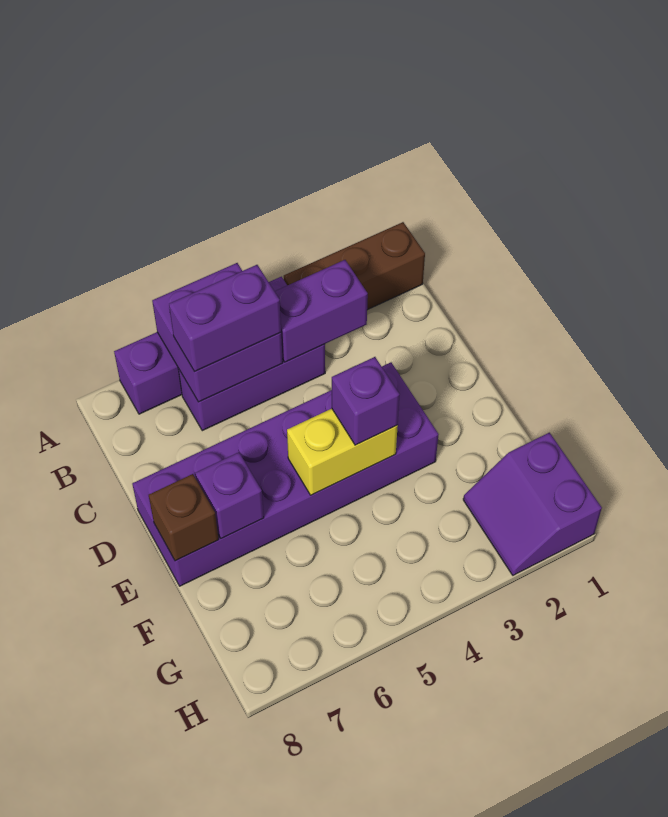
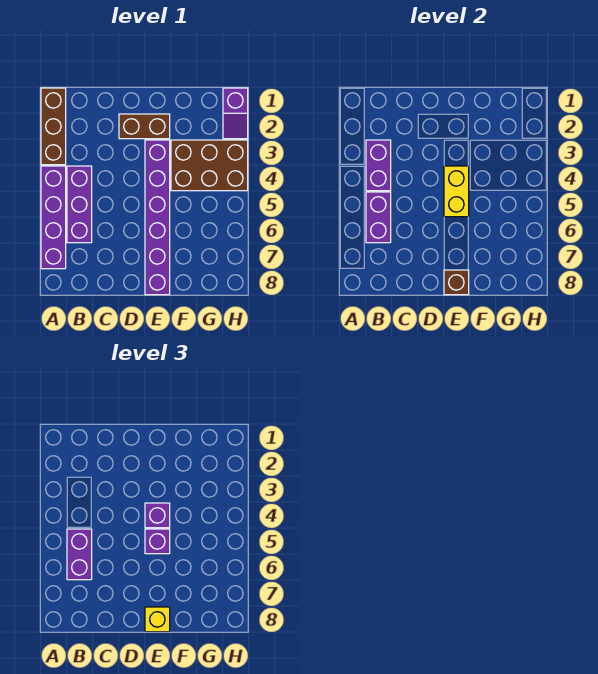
purple brick A5:B6 level 2 -> purple brick B5:B6 level 2
none -> brown brick D2:E2 level 1
purple brick D3:E8 level 1 -> purple brick E3:E8 level 1
purple brick E7 level 2 -> purple brick E5 level 3
none -> yellow brick E8 level 3
none -> brown brick F3:H4 level 1
purple slope G1:H2 level 1 top 1 -> purple slope H1:H2 level 1 top 1

